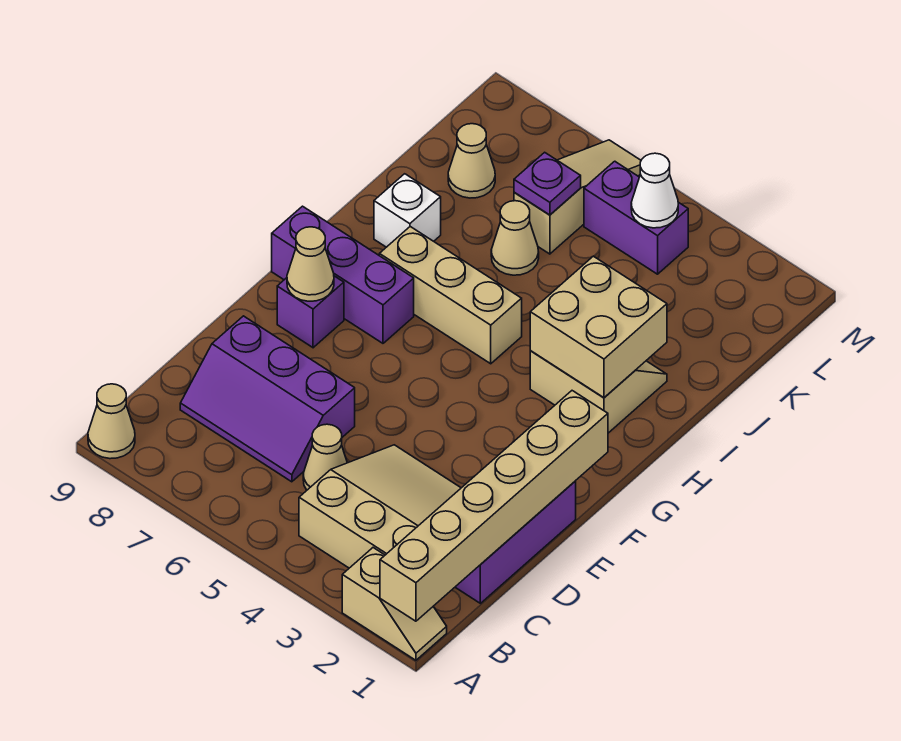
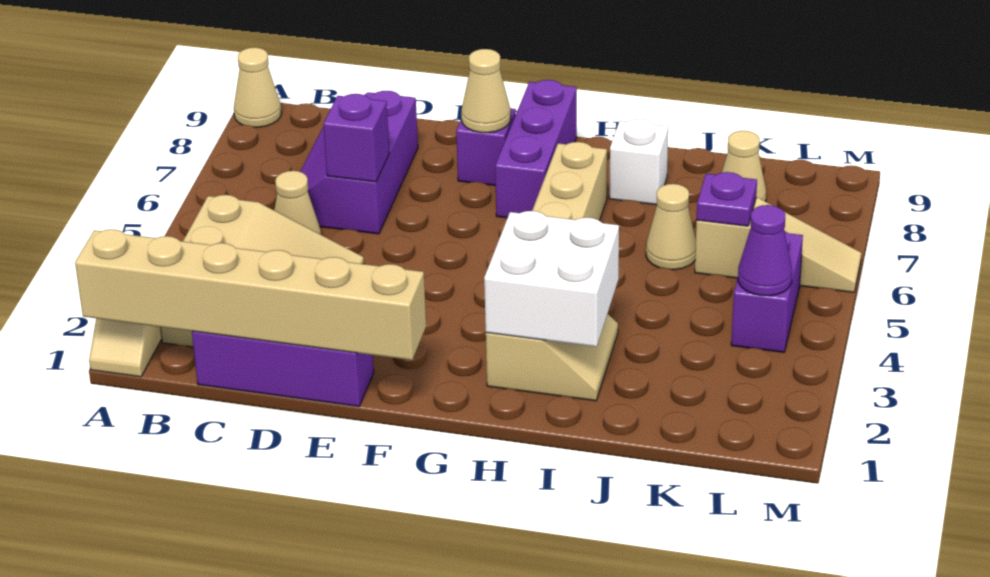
none -> purple brick D6 level 2
tan brick H2:I3 level 2 -> white brick H2:I3 level 2
white cone L4 level 2 -> purple cone L4 level 2

